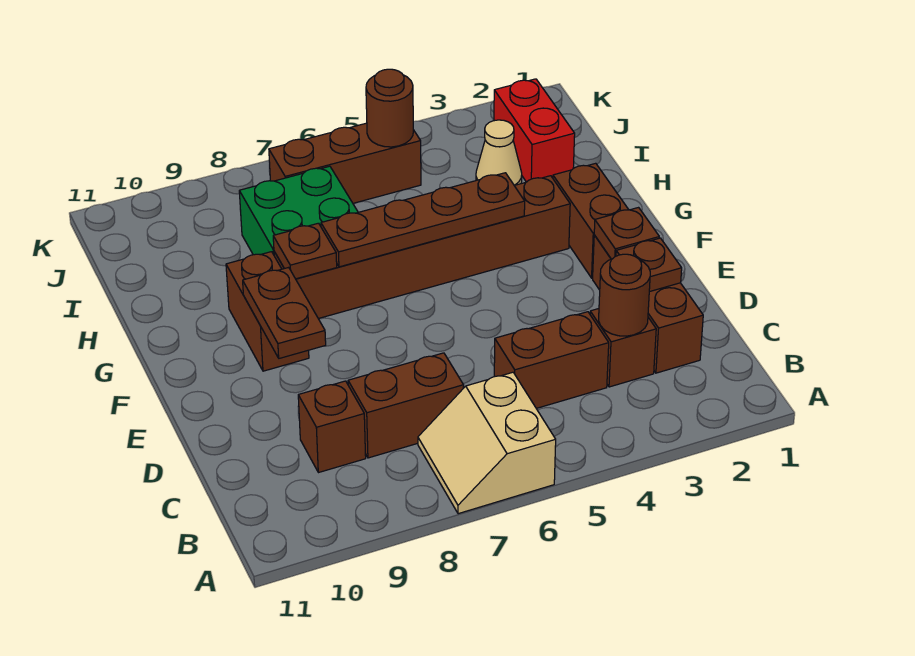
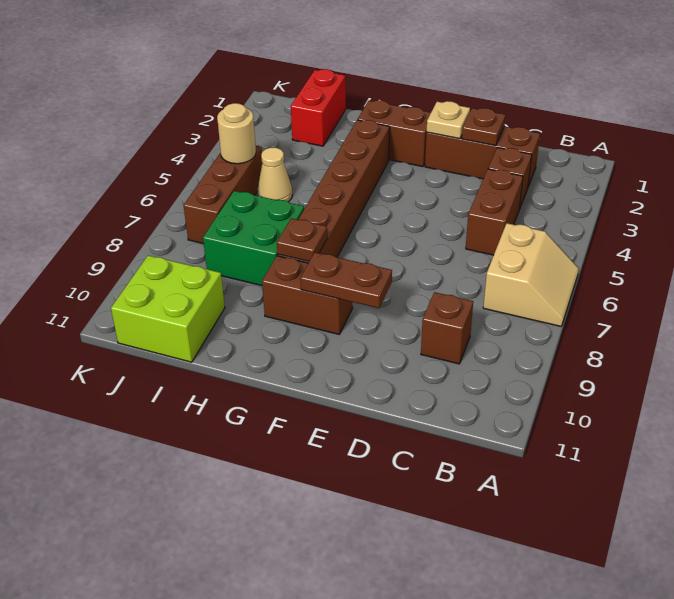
tan slope A6:B7 level 1 top 6 -> tan slope A6:B7 level 1 top B
brown round brick C3 level 2 -> none
brown brick C7:C8 level 1 -> none
brown plate E2 level 2 -> tan plate E2 level 2
brown plate G4:G7 level 2 -> none
red brick I2:J2 level 1 -> red brick I1:I2 level 1
tan cone I3 level 1 -> tan cone I5 level 1
none -> lime brick I10:J11 level 1
brown round brick J5 level 2 -> tan round brick J5 level 2

